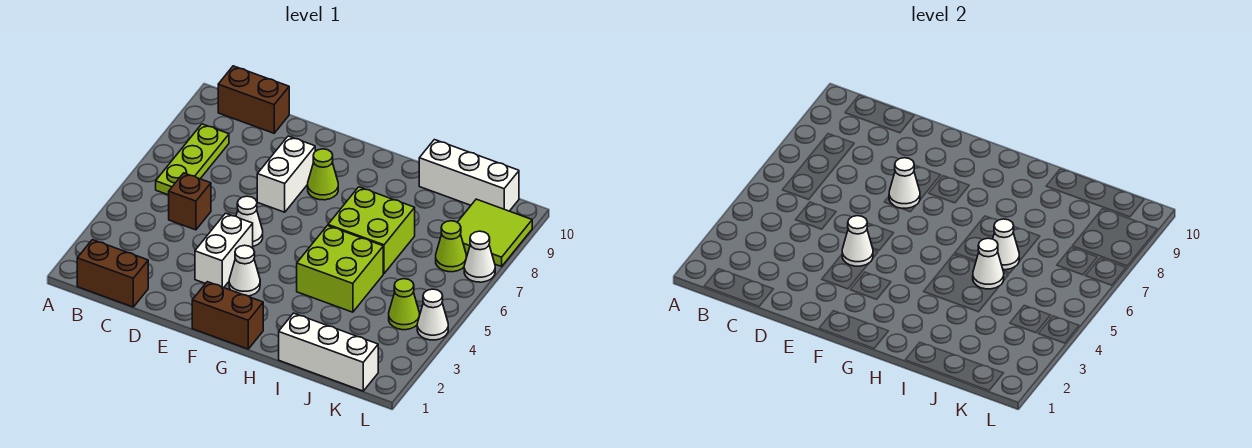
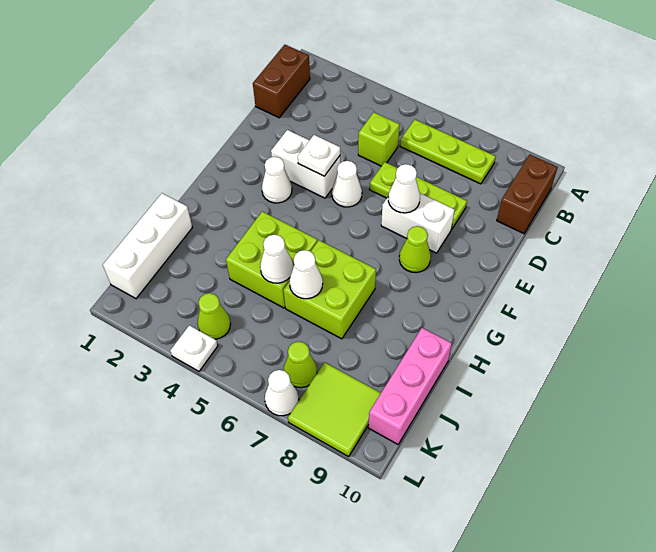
brown brick C5 level 1 -> lime brick C5 level 1
none -> lime plate D6:D8 level 1
white cone E4 level 2 -> white plate E4 level 2
brown brick F1:G1 level 1 -> none
white brick I10:K10 level 1 -> pink brick I10:K10 level 1
white cone L4 level 1 -> white plate L4 level 1

